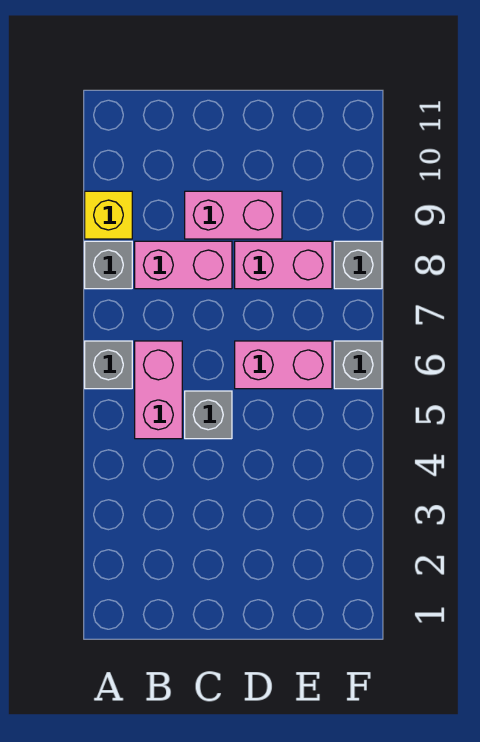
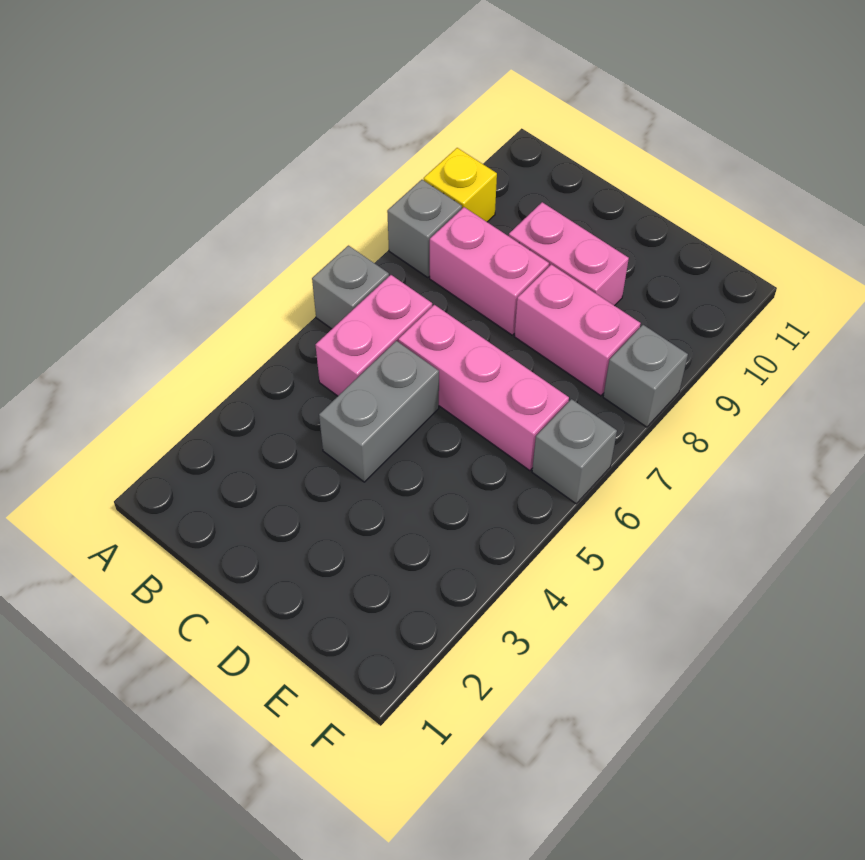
grey brick C5 level 1 -> grey brick C4:C5 level 1
pink brick D6:E6 level 1 -> pink brick C6:E6 level 1

